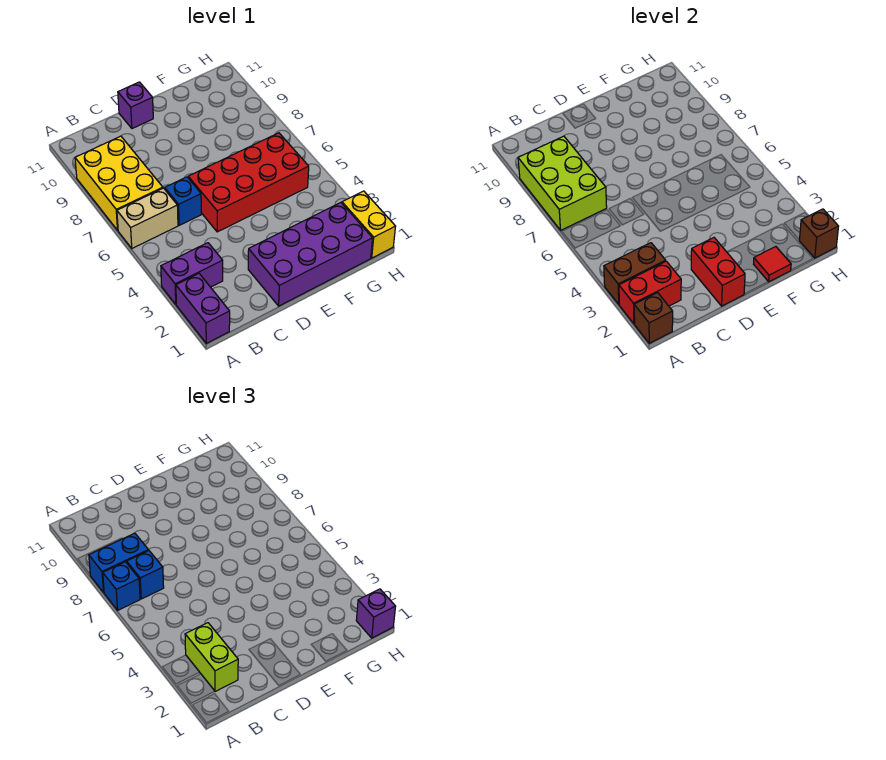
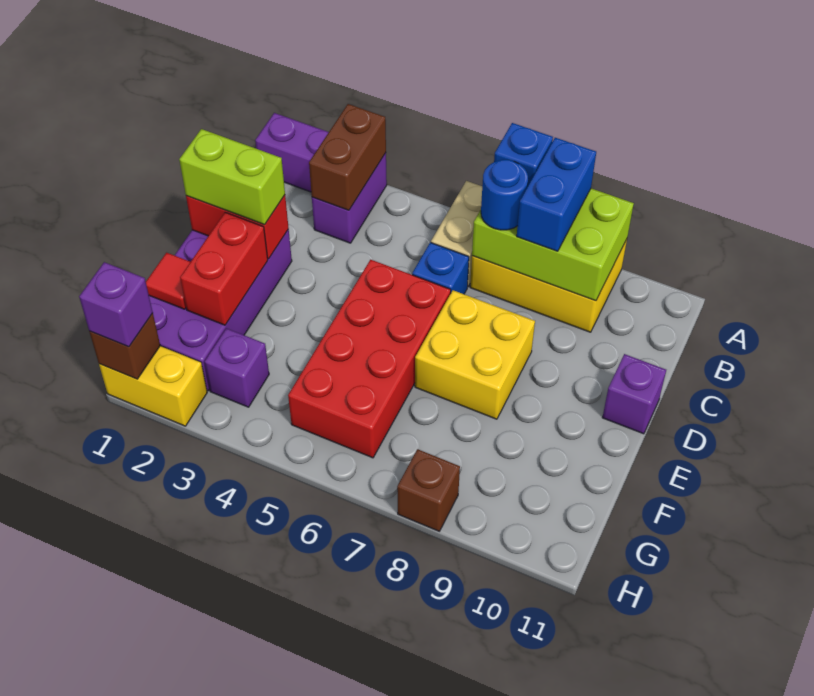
brown brick A1 level 2 -> brown brick H8 level 1
red brick A2:B2 level 2 -> red brick E2:F2 level 2
lime brick B2:B3 level 3 -> lime brick D1:D2 level 3
blue brick B7 level 3 -> blue round brick B7 level 3
none -> yellow brick D7:E8 level 1
none -> purple brick G3 level 1

